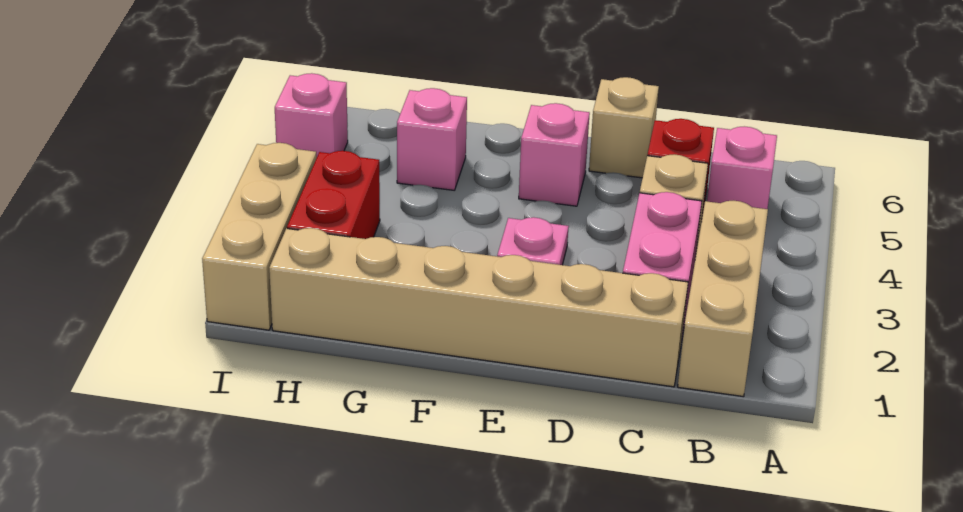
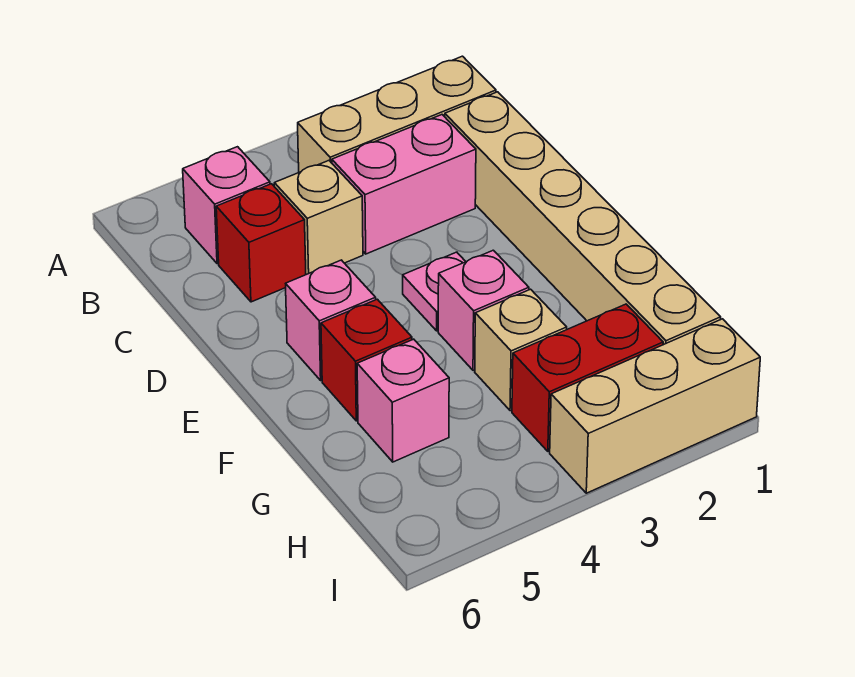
tan brick D6 level 1 -> tan brick G3 level 1
none -> red brick F5 level 1
pink brick I5 level 1 -> pink brick F3 level 1

